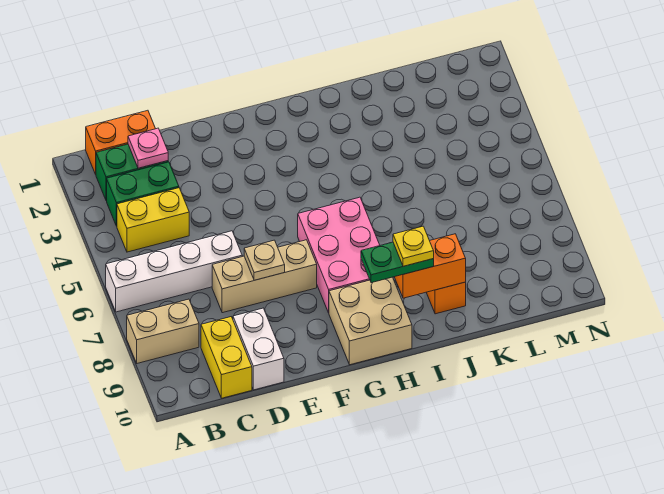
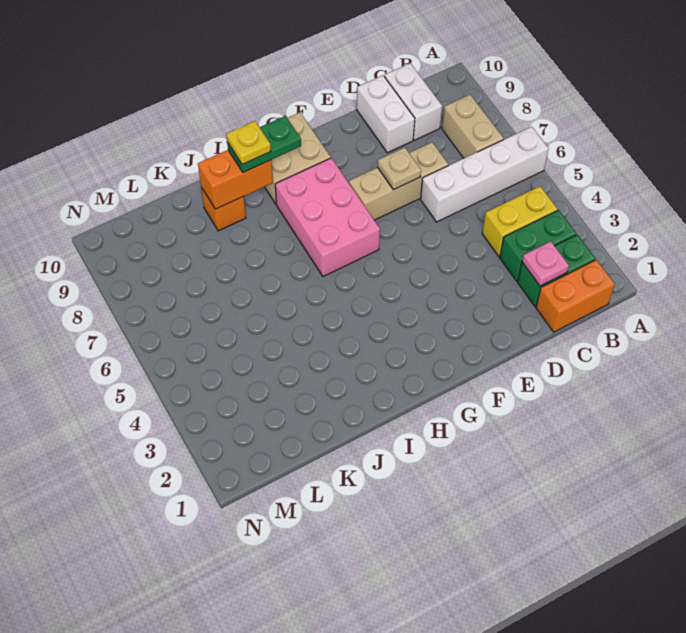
tan brick A8:B8 level 1 -> tan brick B7:B8 level 1
yellow brick C9:C10 level 1 -> white brick C9:C10 level 1

